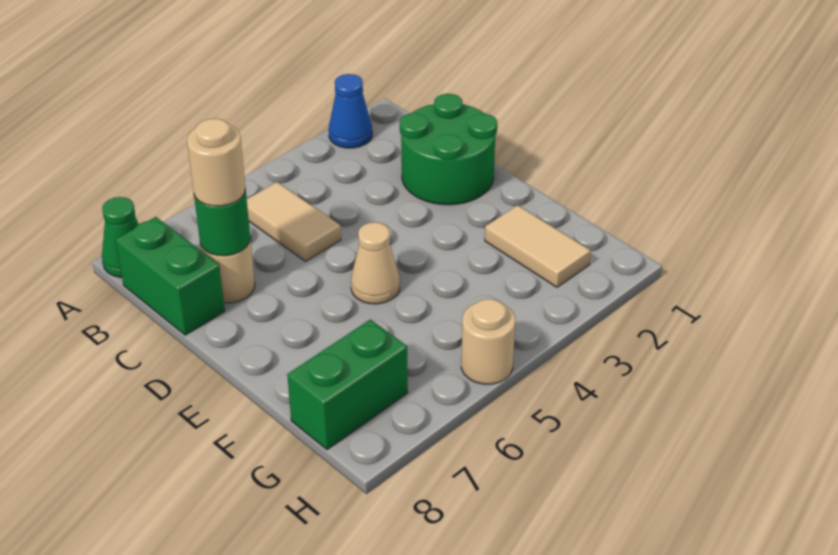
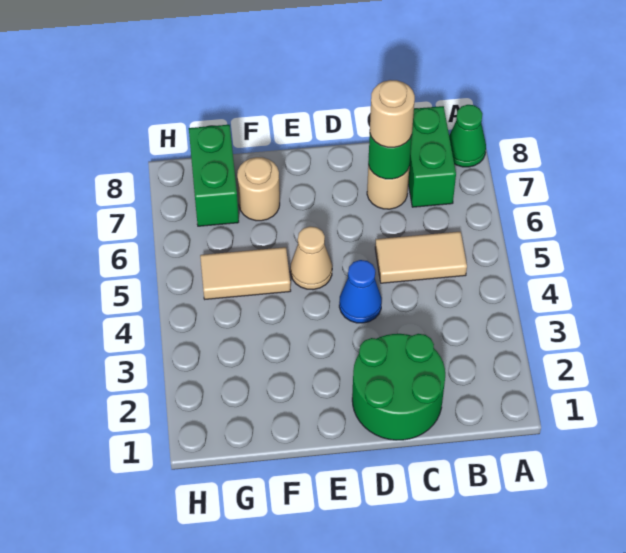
blue cone A2 level 1 -> blue cone D4 level 1
green brick B8:C8 level 1 -> green brick B7:B8 level 1
tan tile F2:G2 level 1 -> tan tile F5:G5 level 1
tan round brick H5 level 1 -> tan round brick F7 level 1

